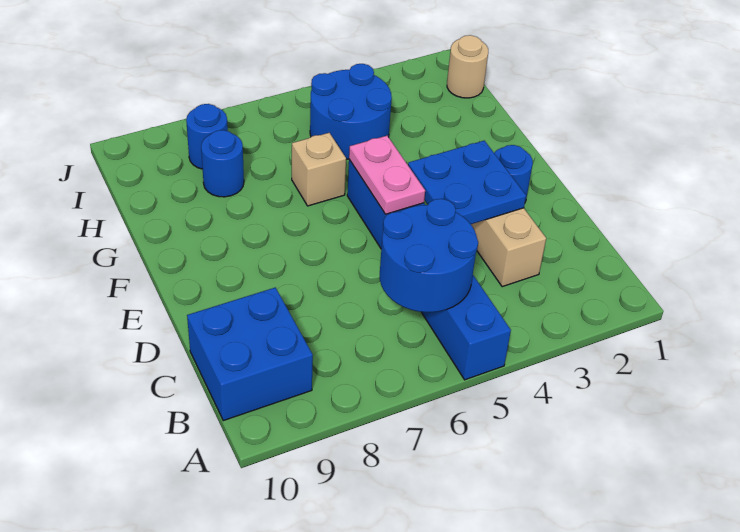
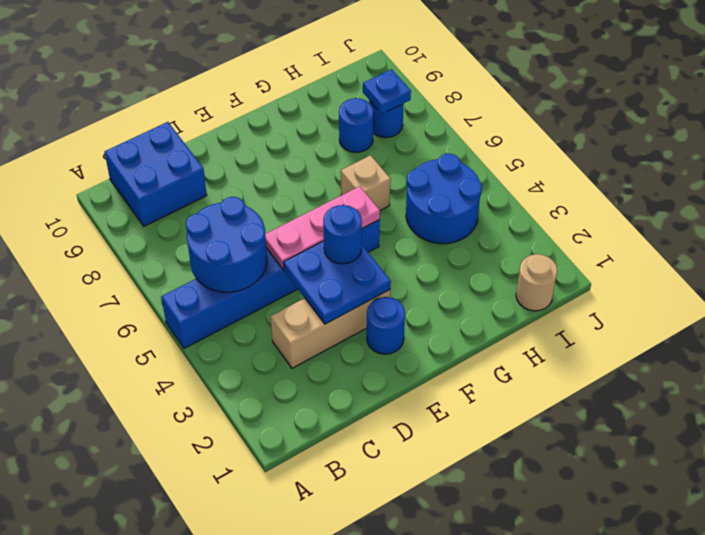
none -> blue round brick E4 level 3
pink plate E5:F5 level 2 -> pink plate D5:F5 level 2
none -> blue plate I8 level 2

